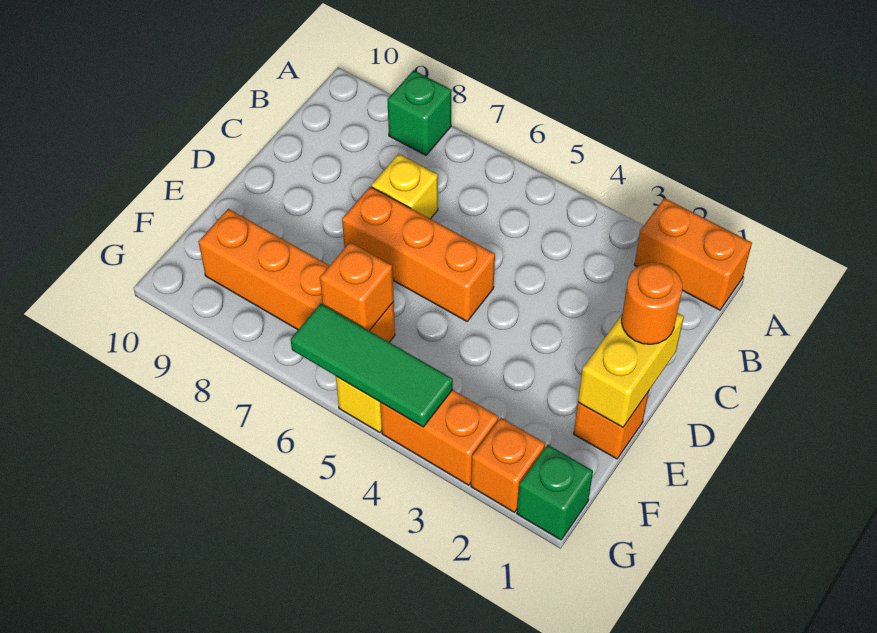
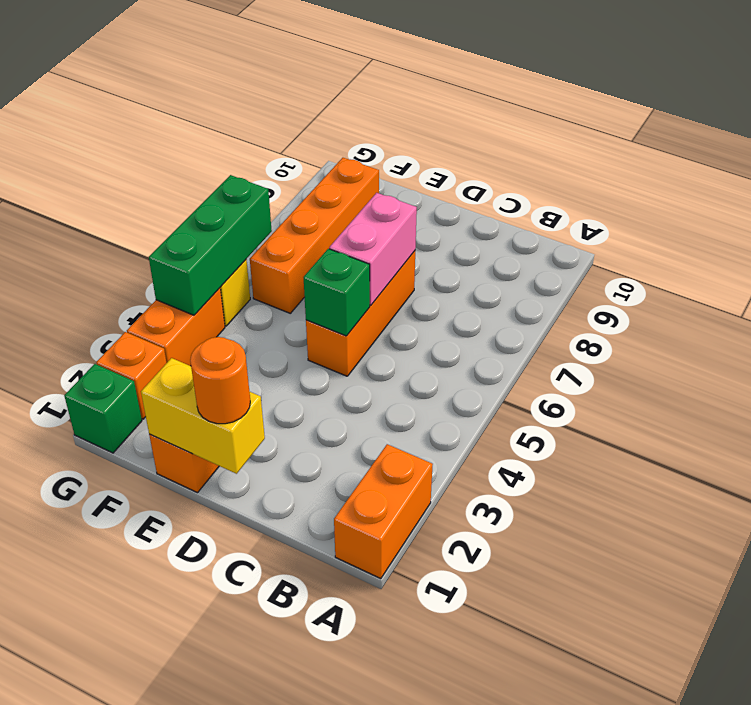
green brick A8 level 1 -> green brick D5 level 2
yellow brick C7 level 1 -> none
none -> pink brick D6:D7 level 2
orange brick F6 level 2 -> none
green tile G4:G6 level 2 -> green brick G4:G6 level 2

